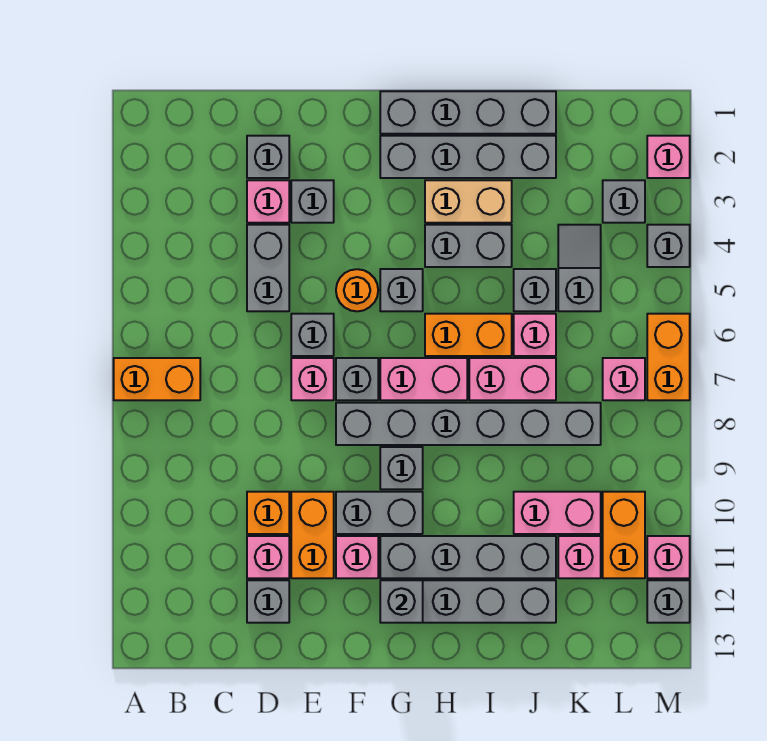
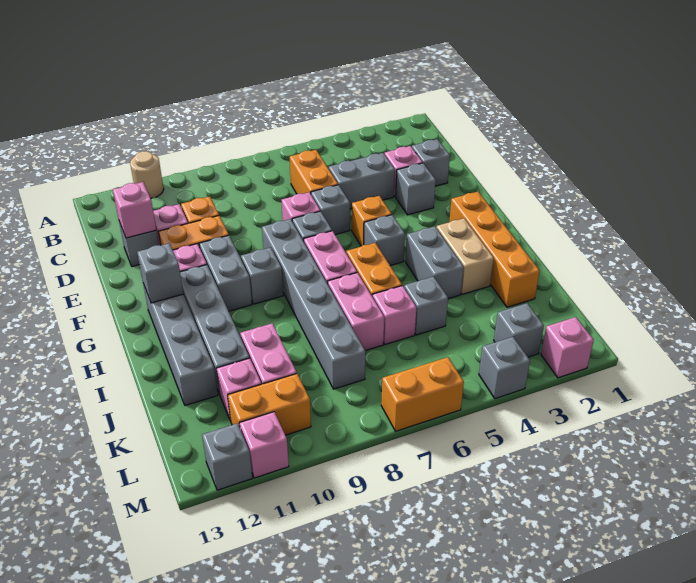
orange brick A7:B7 level 1 -> orange brick C6:D6 level 1
none -> tan round brick A11 level 1
orange round brick F5 level 1 -> orange brick F5 level 1
grey brick G1:J1 level 1 -> none
grey brick G2:J2 level 1 -> orange brick G2:J2 level 1
grey slope K4:K5 level 1 top 5 -> none
pink brick L7 level 1 -> pink brick D12 level 2

